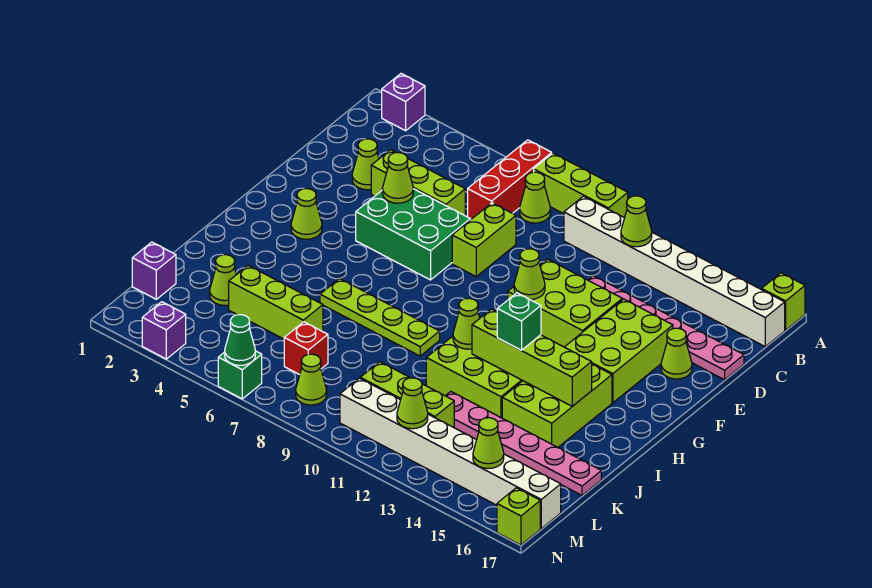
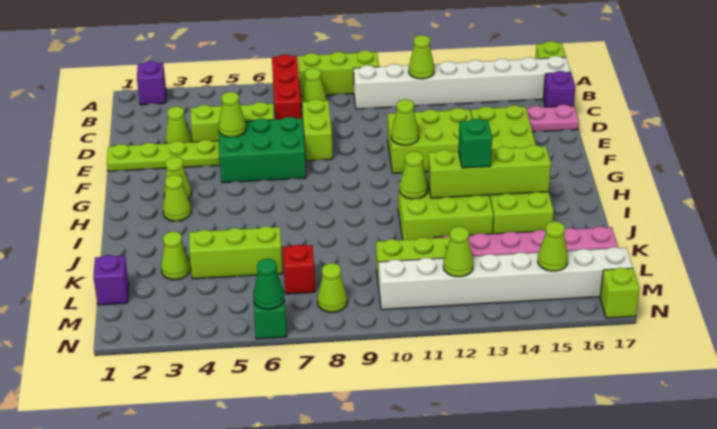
lime cone E16 level 1 -> lime cone H3 level 1
lime plate I6:I9 level 1 -> lime plate E1:E4 level 1
purple brick N3 level 1 -> purple brick C17 level 1

